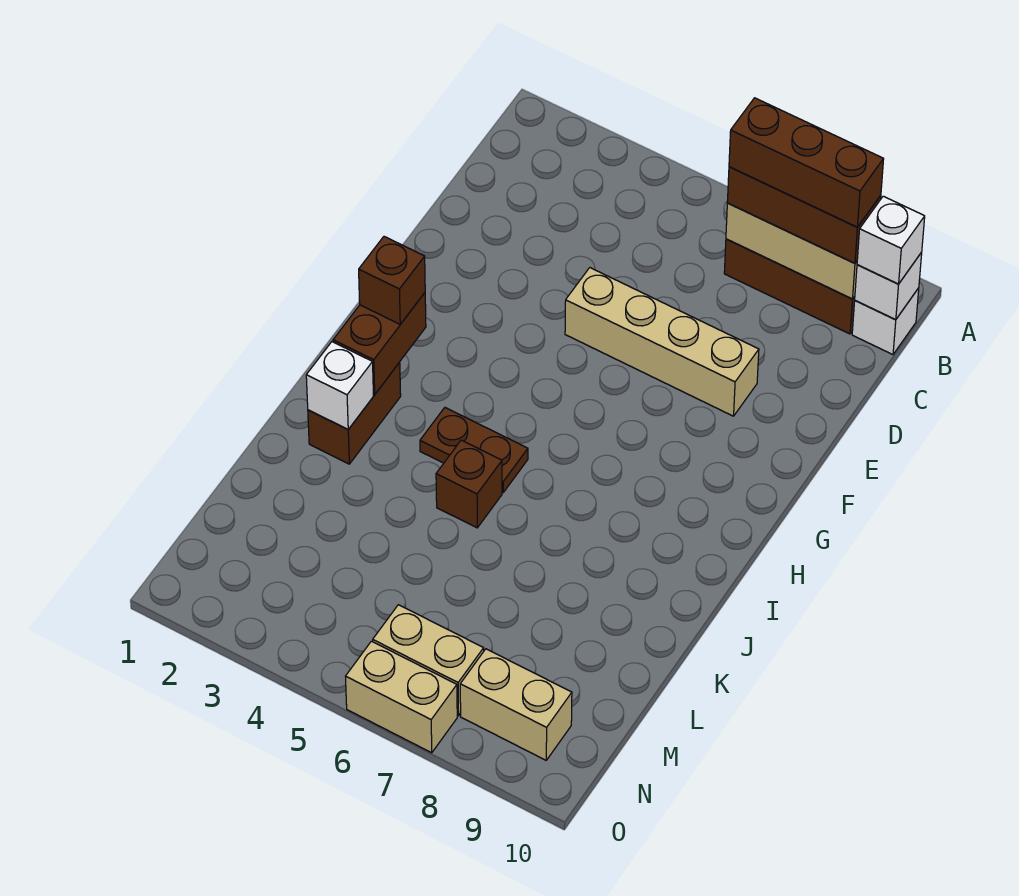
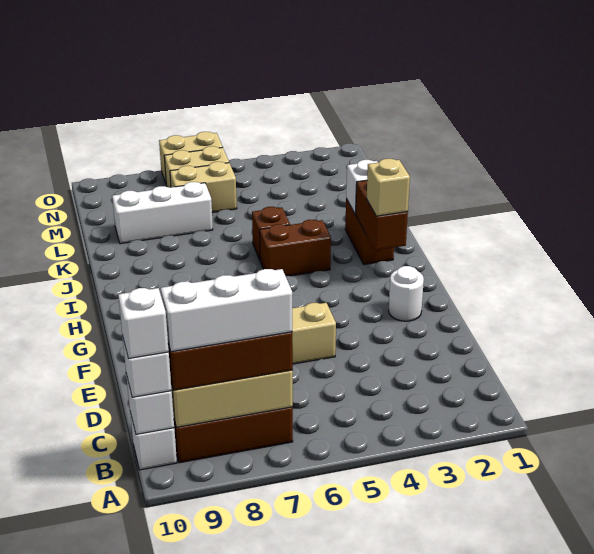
brown brick B7:B9 level 4 -> white brick B7:B9 level 4
none -> white brick B10 level 4
none -> white round brick F2 level 1
brown brick H2 level 3 -> tan brick H2 level 3
brown plate I4:I5 level 1 -> brown brick I4:I5 level 1
none -> white brick L7:L9 level 1
tan brick N8:N9 level 1 -> tan brick M6:M7 level 1

